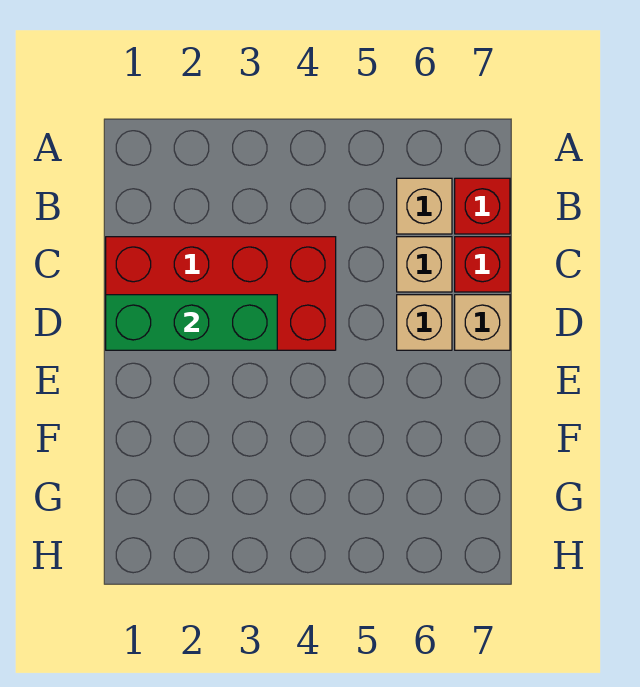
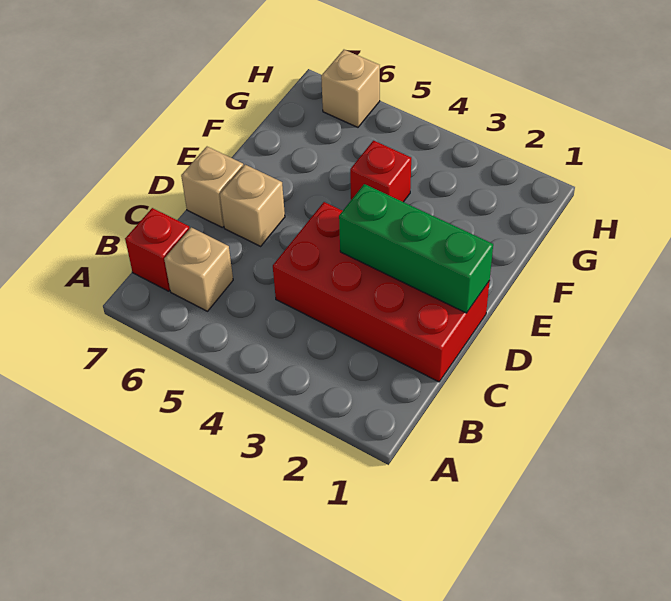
tan brick C6 level 1 -> tan brick H6 level 1
red brick C7 level 1 -> red brick F4 level 1

